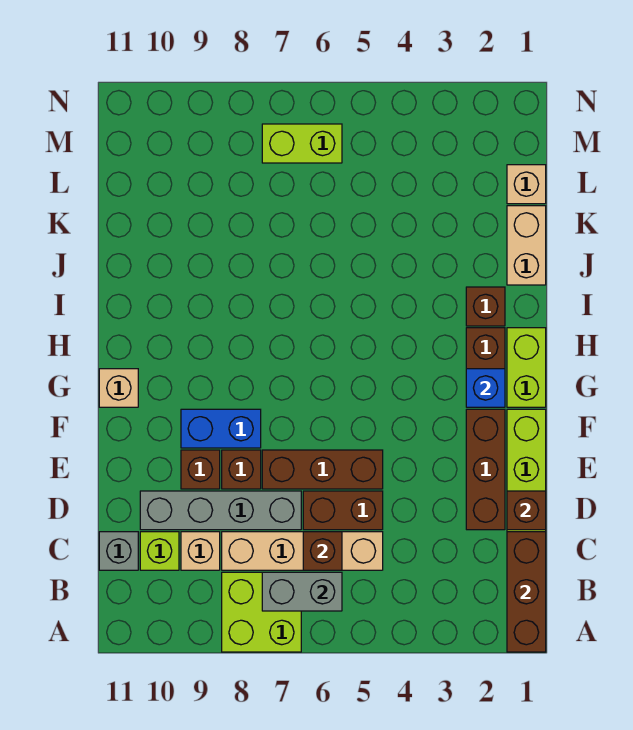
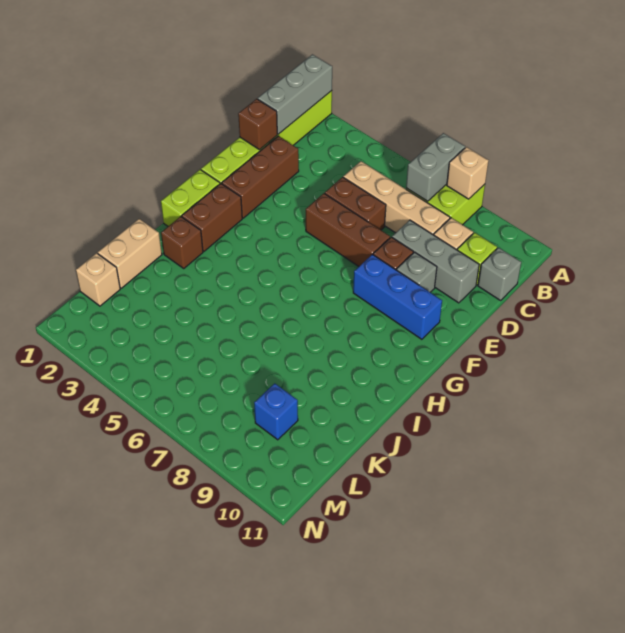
brown brick A1:C1 level 2 -> grey brick A1:C1 level 2
grey brick B6:B7 level 2 -> grey brick A7:B7 level 2
brown brick C6 level 2 -> none
grey brick D7:D10 level 1 -> grey brick D8:D10 level 1
brown brick E9 level 1 -> grey brick E9 level 1
blue brick F8:F9 level 1 -> blue brick F8:F10 level 1
blue brick G2 level 2 -> blue brick L9 level 1
tan brick G11 level 1 -> tan brick A8 level 2
lime brick M6:M7 level 1 -> none

